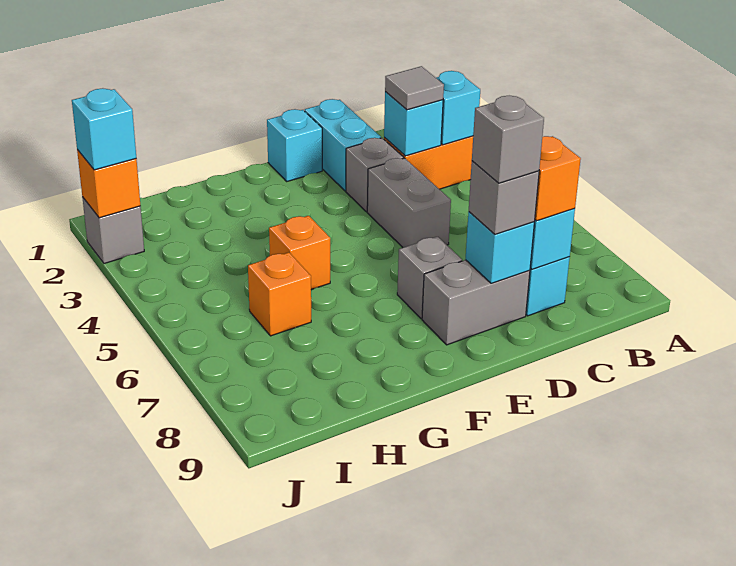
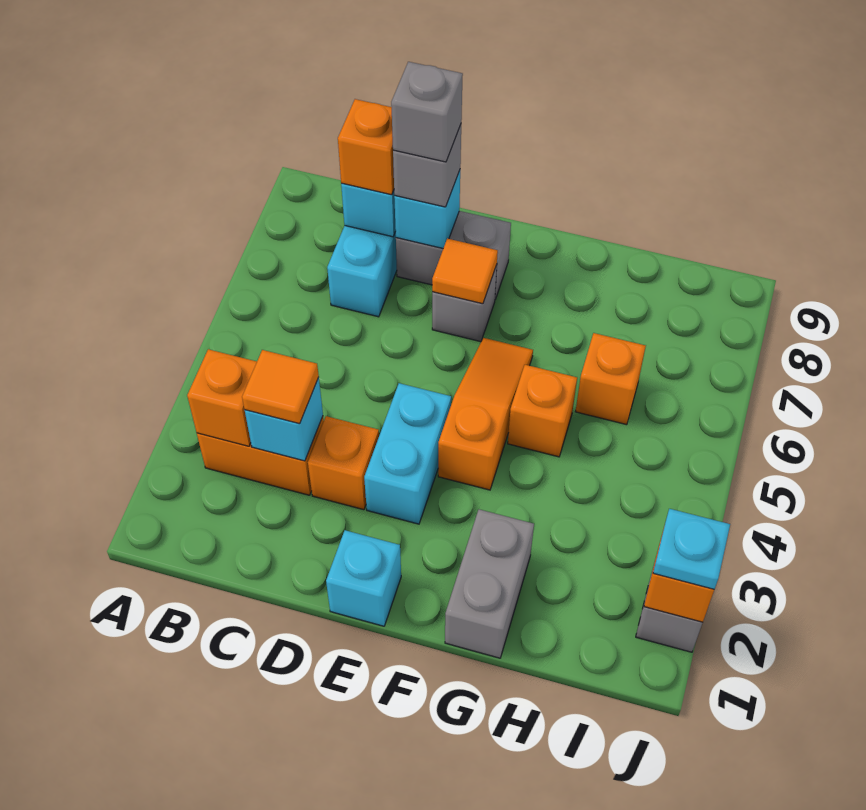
cyan brick B3 level 2 -> orange brick B3 level 2
grey tile C3 level 3 -> orange tile C3 level 3
cyan brick D1:D2 level 1 -> cyan brick E3:E4 level 1
grey brick D3 level 1 -> orange brick D3 level 1
grey brick D4:D5 level 1 -> grey brick G1:G2 level 1
none -> orange tile E7 level 2
none -> orange slope F4:F6 level 1 top 4
cyan brick J2 level 3 -> cyan plate J2 level 3

